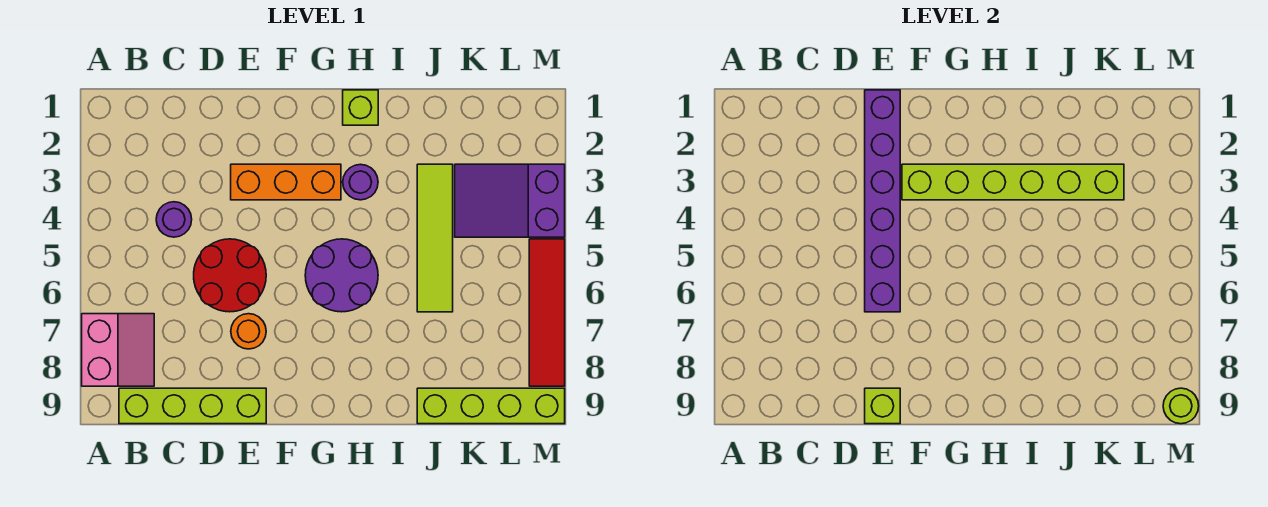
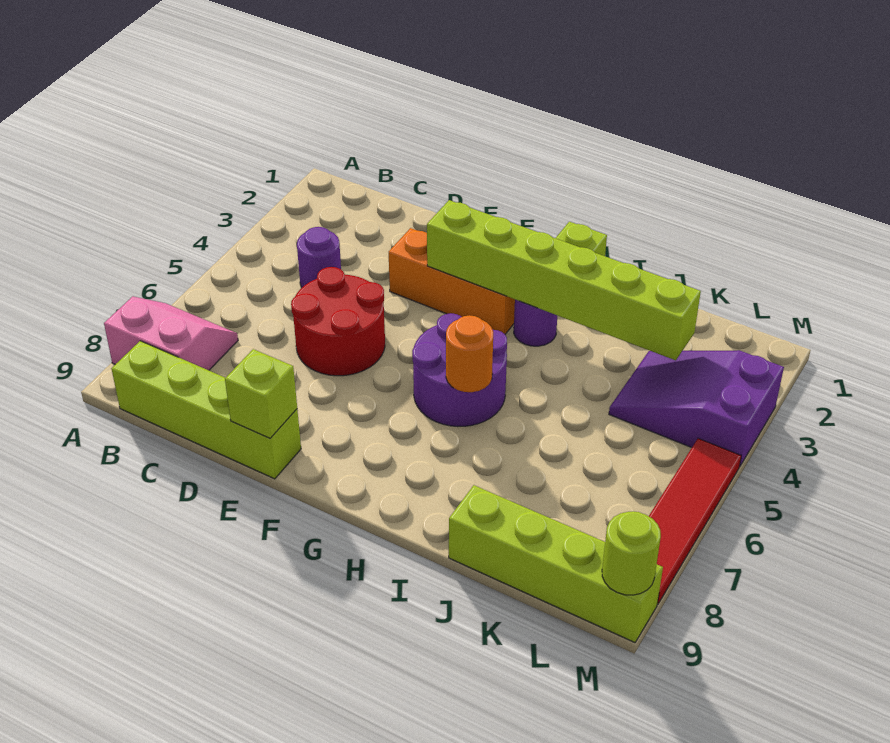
pink slope A7:B8 level 1 top A -> pink slope A7:B8 level 1 top 8
purple brick E1:E6 level 2 -> none
orange round brick E7 level 1 -> orange round brick H6 level 2
lime tile J3:J6 level 1 -> none

